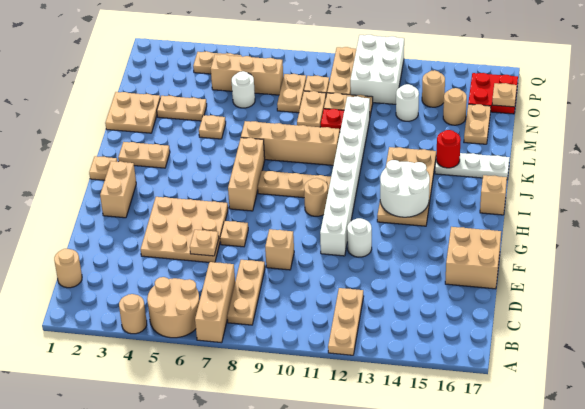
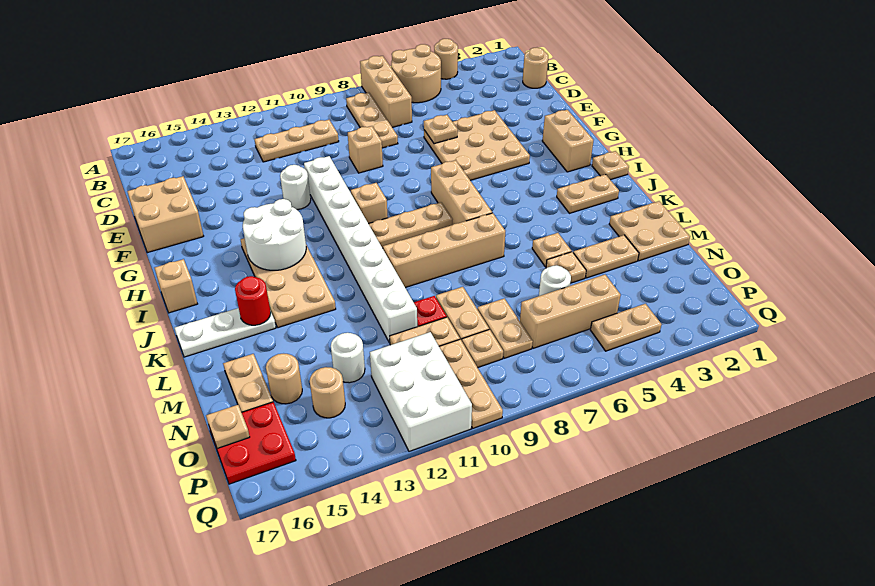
tan plate A12:C12 level 1 -> tan plate C10:C12 level 1
tan plate F7 level 1 -> tan plate M5 level 1
tan round brick H10 level 1 -> tan brick H10 level 1

